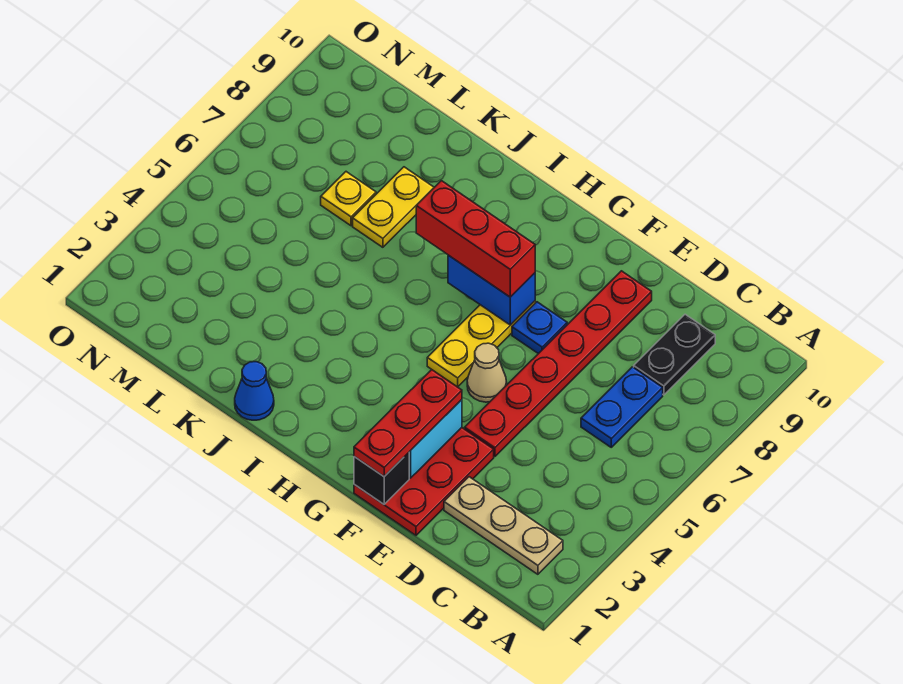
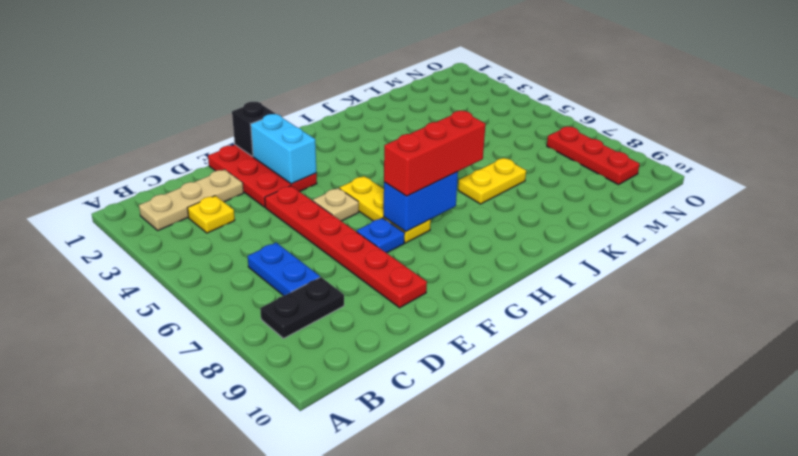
black plate C8:C9 level 1 -> black plate B8:C8 level 1
red plate F1:F3 level 3 -> red plate N7:N9 level 1
tan cone F5 level 1 -> tan plate F5 level 1
blue cone J1 level 1 -> none
yellow plate K7:K8 level 1 -> yellow plate J7:K7 level 1
yellow plate L7 level 1 -> yellow plate C3 level 1

